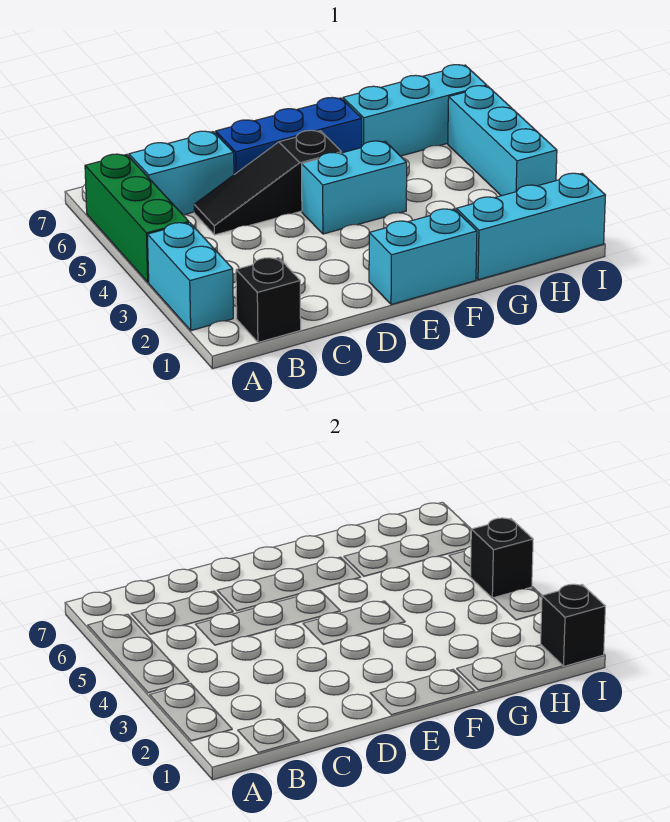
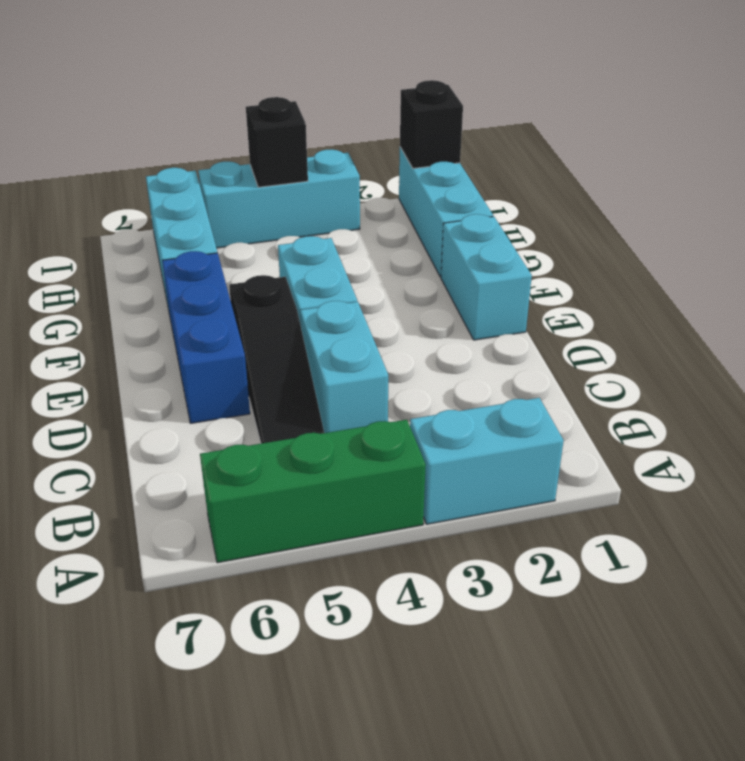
black brick B1 level 1 -> none
cyan brick B6:C6 level 1 -> cyan brick C4:D4 level 1

